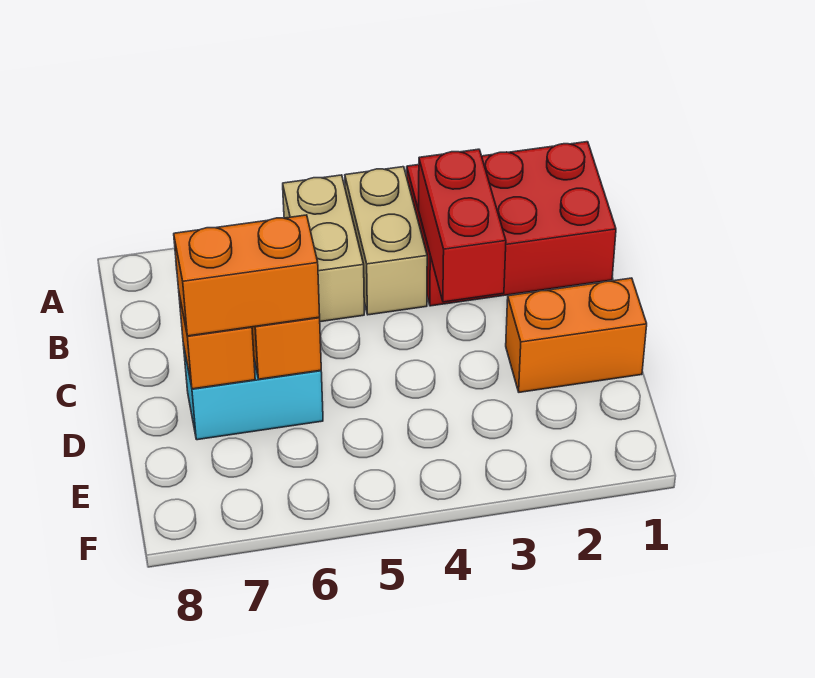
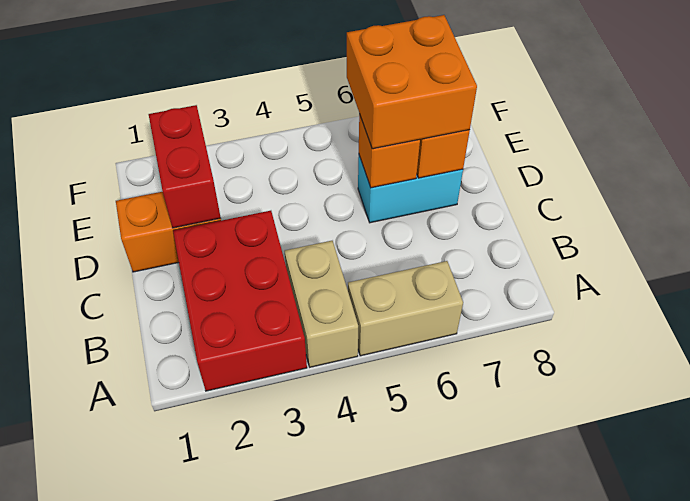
red brick A1:B3 level 1 -> red brick A2:C3 level 1
tan brick A5:B5 level 1 -> tan brick A5:A6 level 1
red brick B3:C3 level 2 -> red brick D2:E2 level 2
orange brick D6:D7 level 3 -> orange brick D6:E7 level 3

